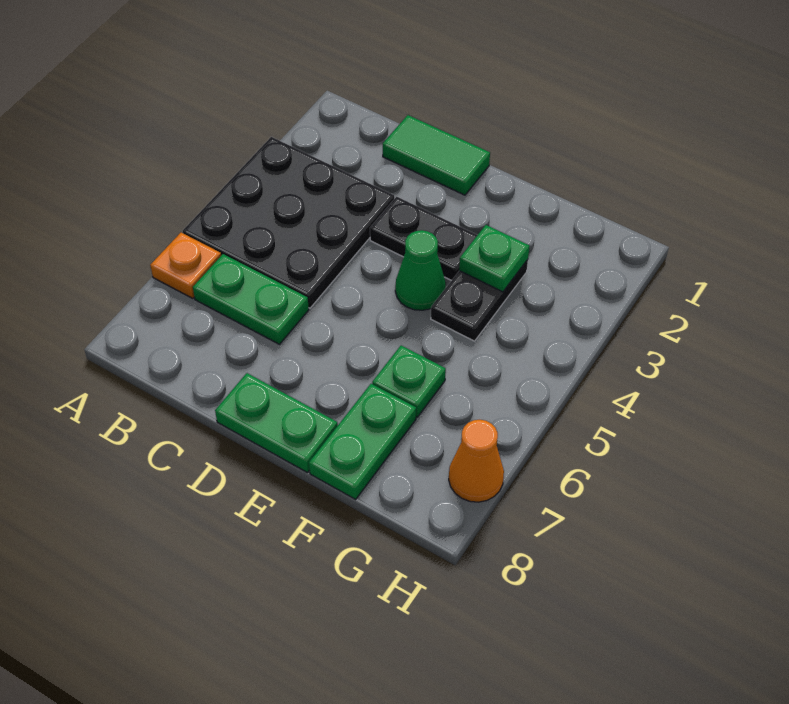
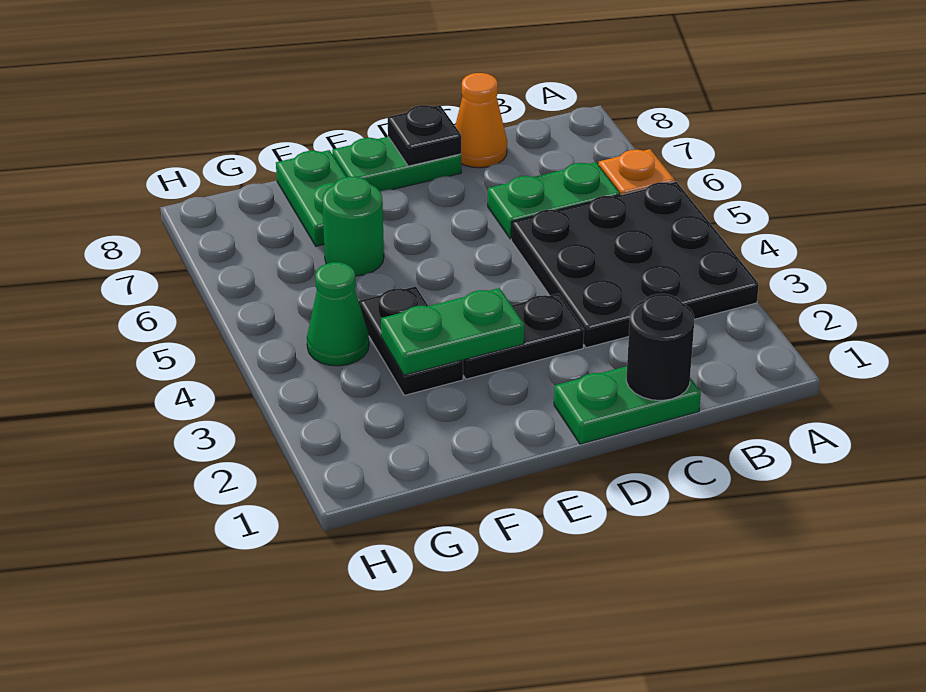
green tile C1:D1 level 1 -> green plate C1:D1 level 1
none -> black round brick C1 level 2
none -> black plate D8 level 2
green cone E4 level 1 -> green cone G4 level 1
green plate F3 level 2 -> green plate E3:F3 level 2
green plate F6 level 1 -> green round brick F6 level 1
orange cone H7 level 1 -> orange cone C8 level 1

